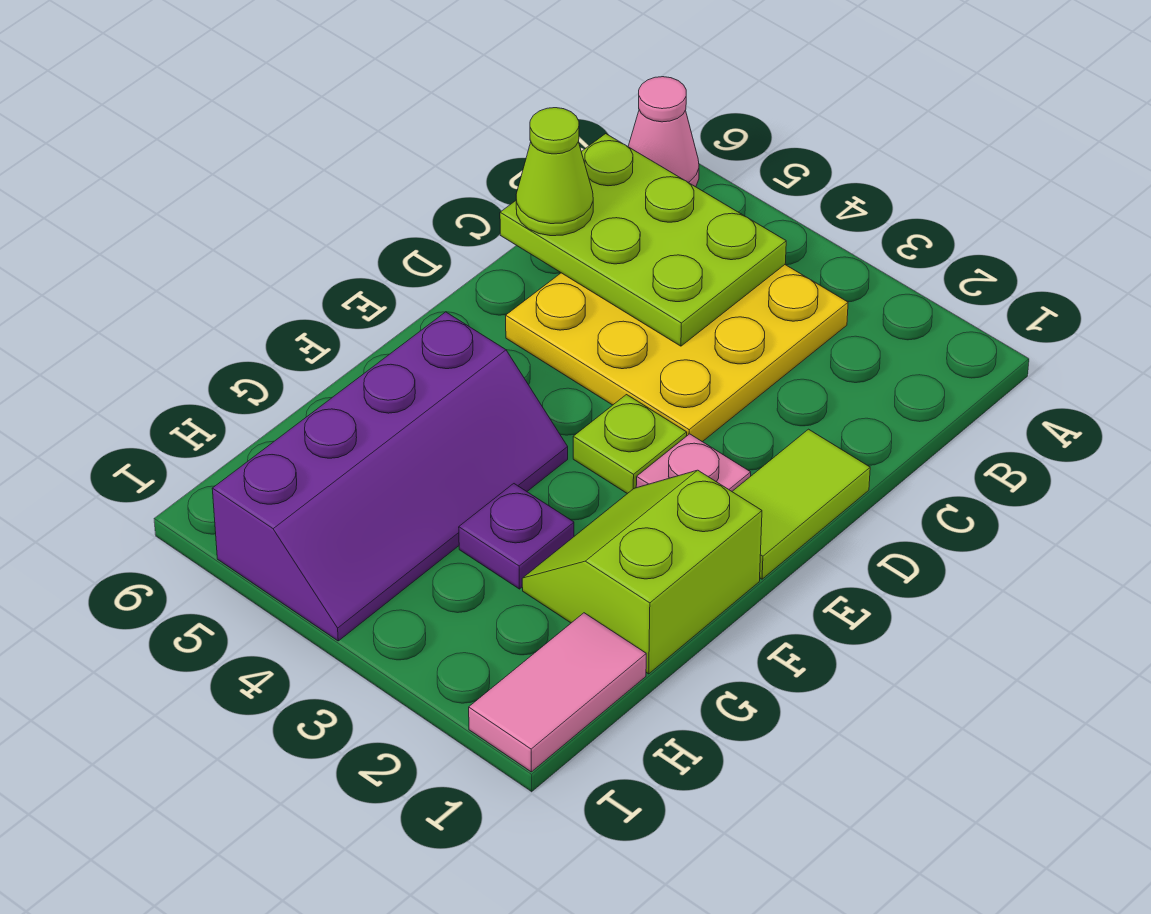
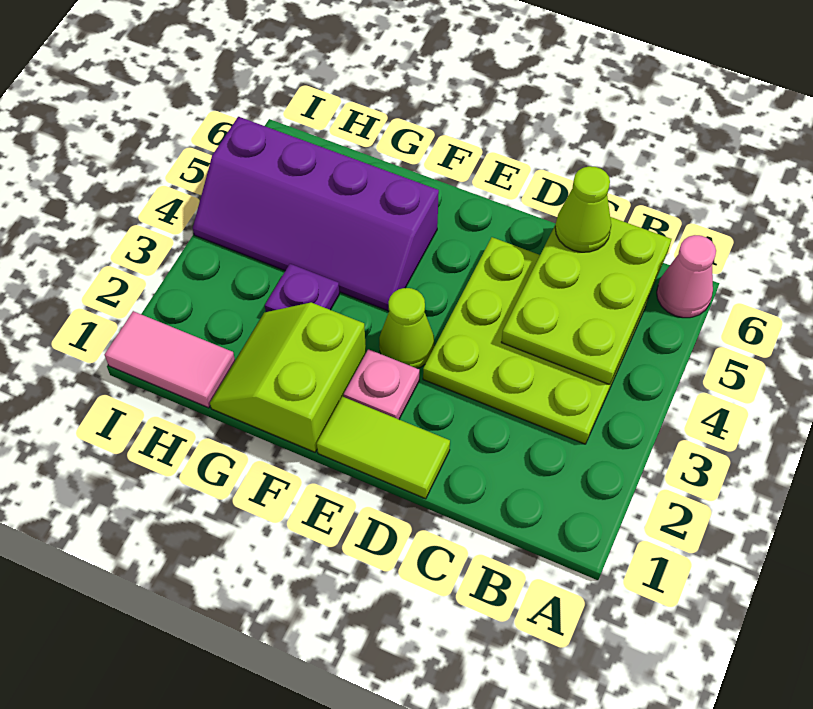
yellow plate B3:D5 level 1 -> lime plate B3:D5 level 1
lime plate E3 level 1 -> lime cone E3 level 1
lime slope F1:G2 level 1 top 1 -> lime slope F1:G2 level 1 top F

